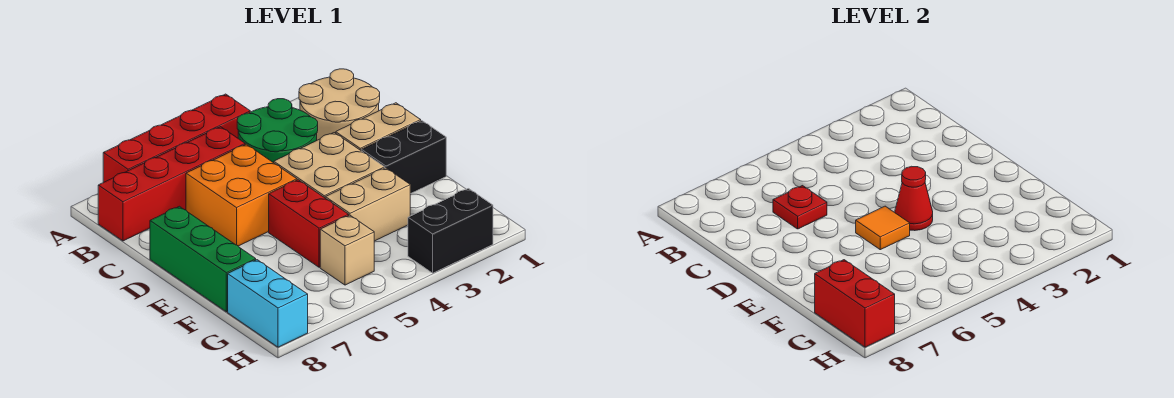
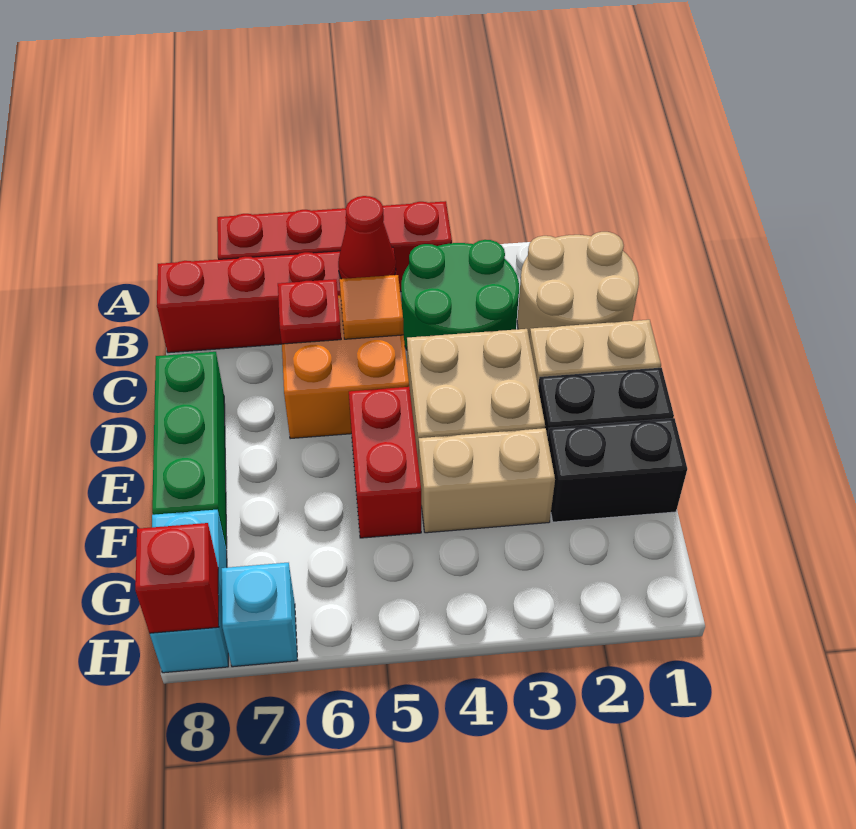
red cone E4 level 2 -> red cone B5 level 2
orange tile E5 level 2 -> orange tile C5 level 2
tan brick G5 level 1 -> none
red brick G8:H8 level 2 -> red brick H8 level 2
black brick H2:H3 level 1 -> black brick F1:F2 level 1
none -> cyan brick H7 level 1

